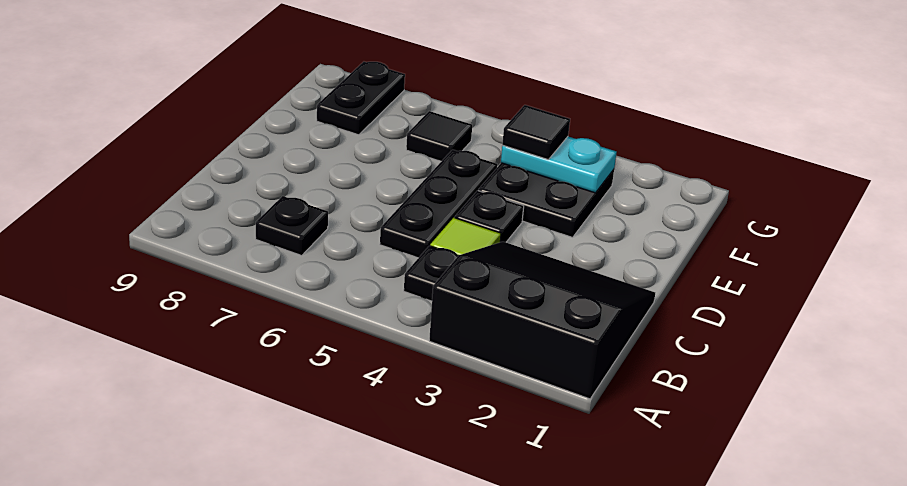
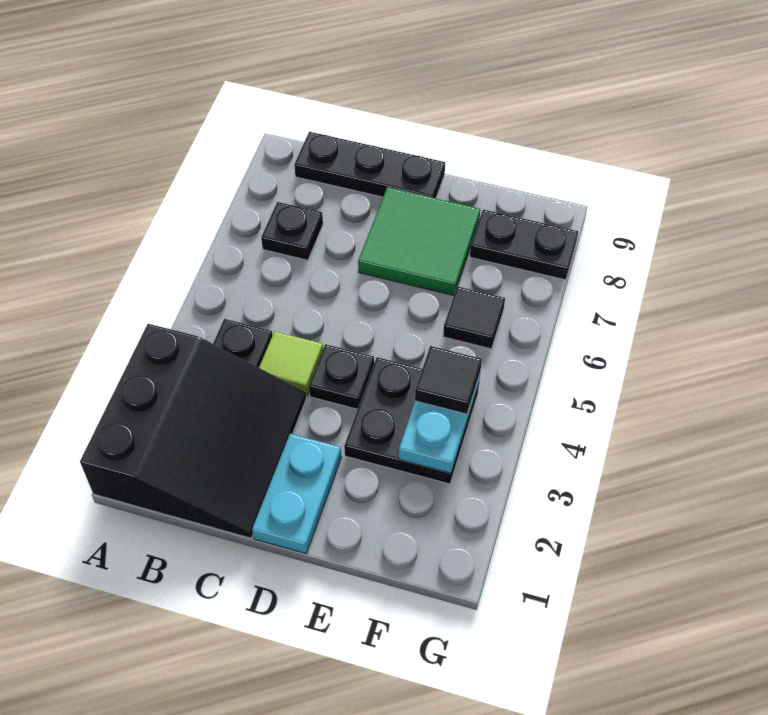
black plate C5:E5 level 1 -> black plate B9:D9 level 1
none -> cyan plate D1:D2 level 1
none -> green tile D7:E8 level 1

